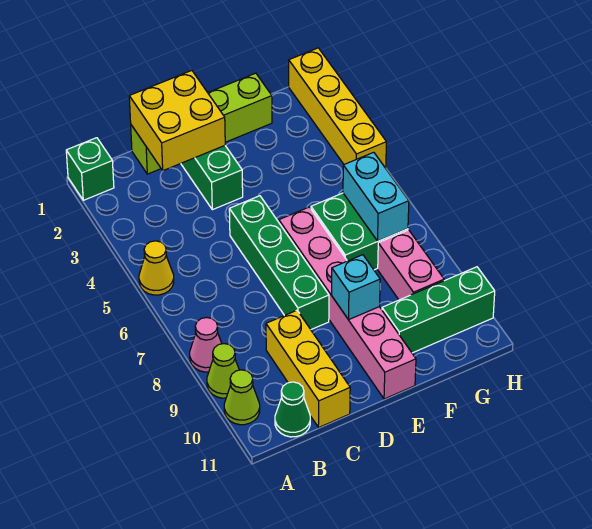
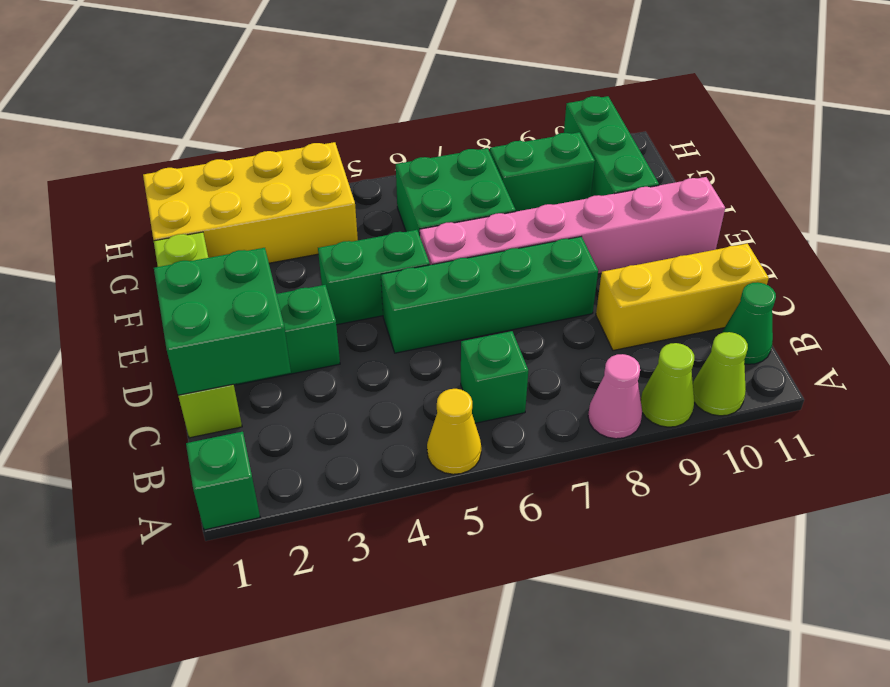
none -> green brick B6 level 1
yellow brick C1:D2 level 2 -> green brick C1:D2 level 2
none -> green brick E4:E5 level 1
cyan brick E9 level 2 -> none
cyan brick G6:G7 level 2 -> none
pink brick G8:G9 level 1 -> green brick G8:G9 level 1
yellow brick H1:H4 level 1 -> yellow brick G1:H4 level 1

